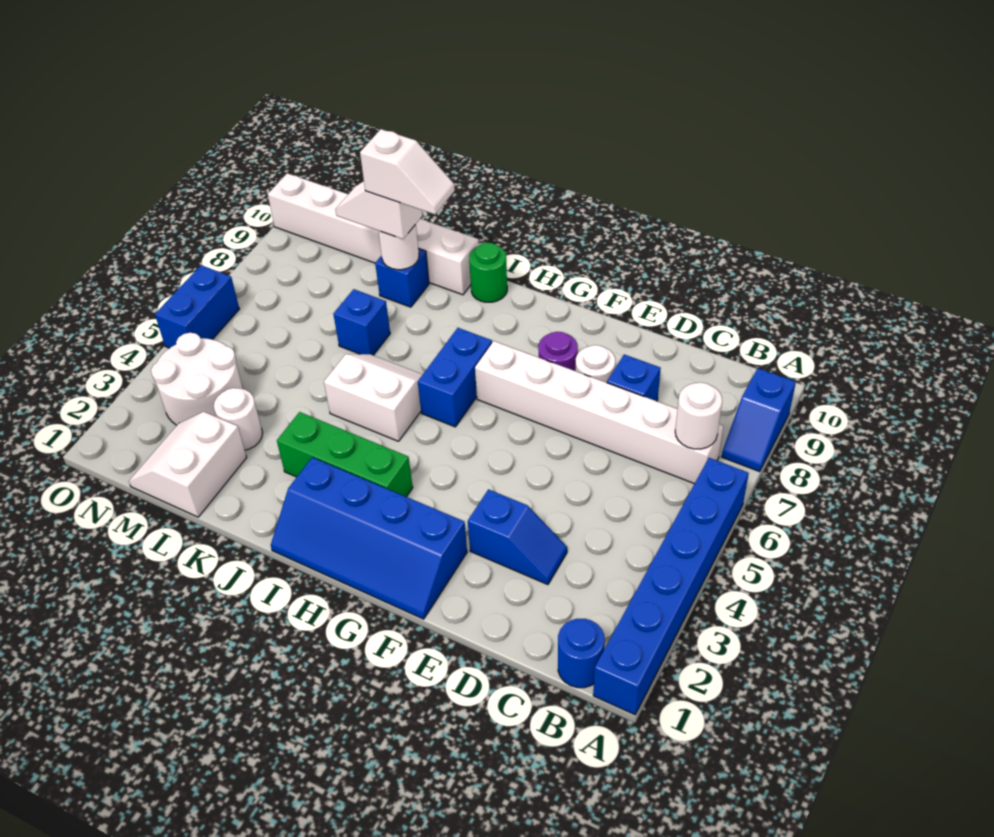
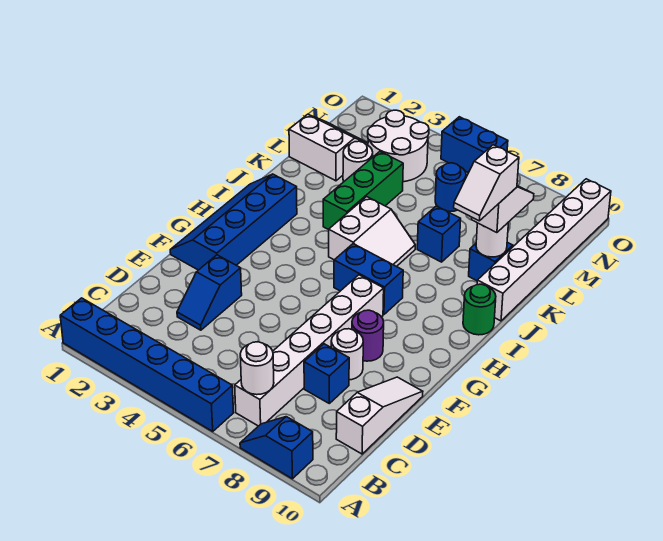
blue round brick B1 level 1 -> blue round brick M6 level 1
none -> white slope C10:E10 level 1 top C
green brick H3:J3 level 1 -> green brick J4:L4 level 1

